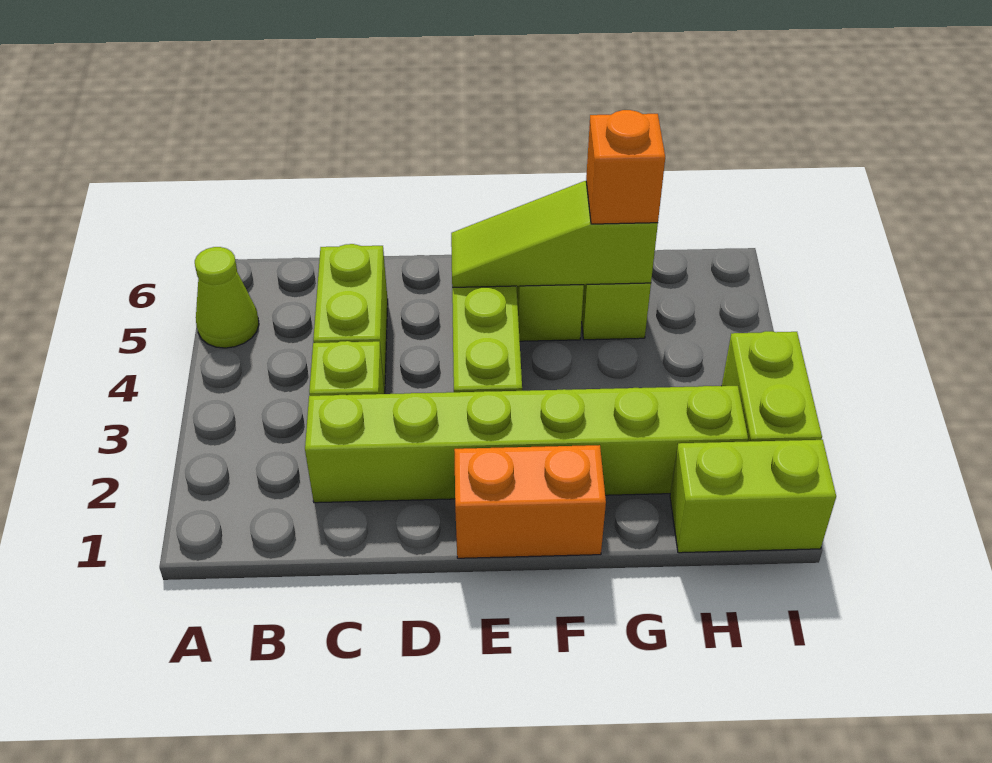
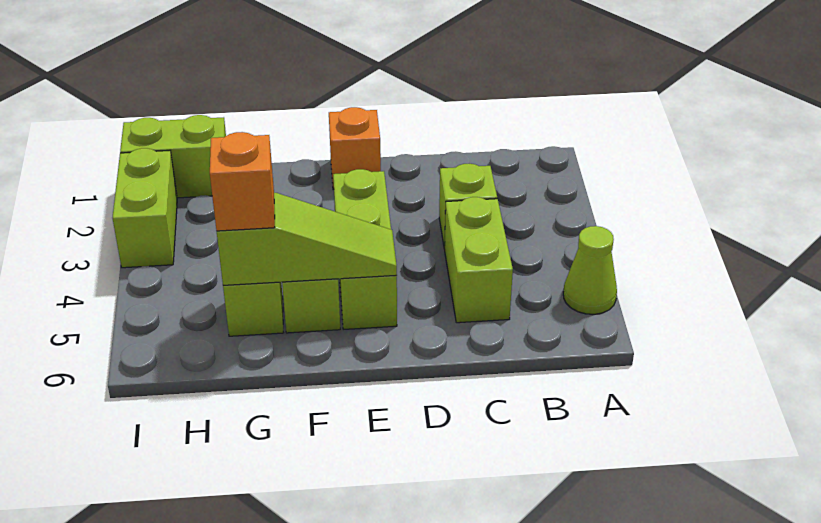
lime brick C2:H2 level 1 -> none
orange brick E1:F1 level 1 -> orange brick E1 level 1

